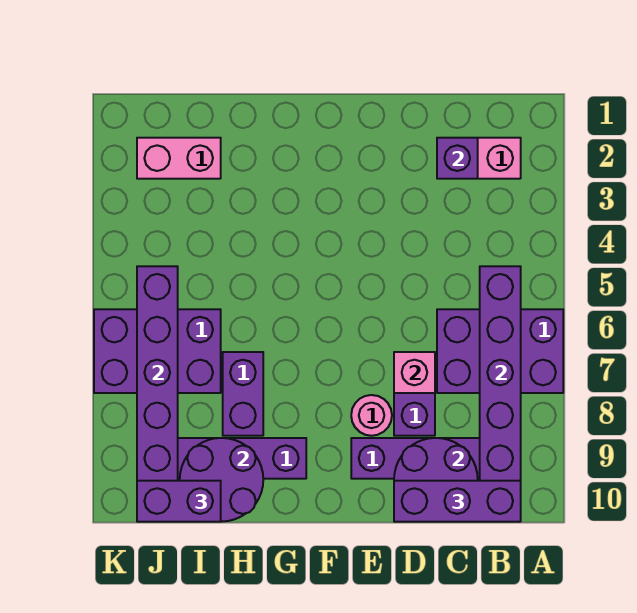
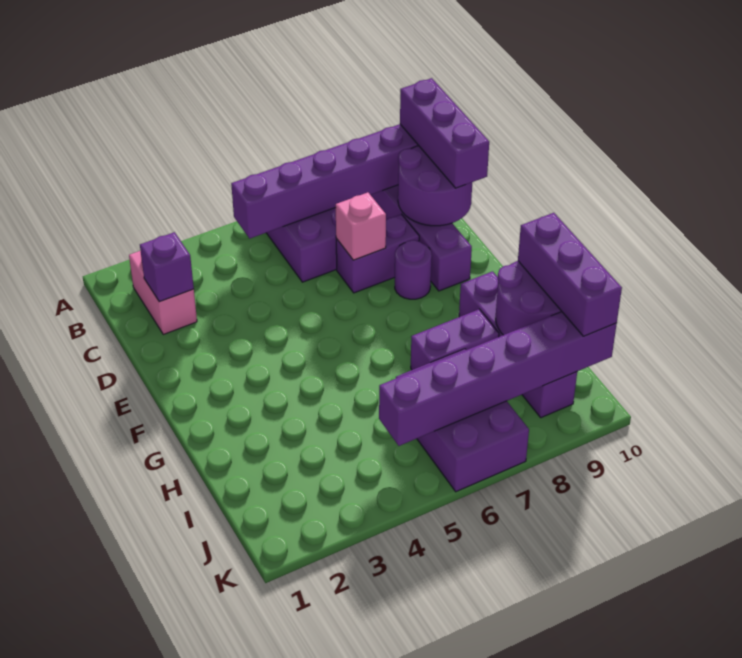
pink round brick E8 level 1 -> purple round brick E8 level 1
pink brick I2:J2 level 1 -> none
purple brick I10:J10 level 3 -> purple brick H10:J10 level 3

